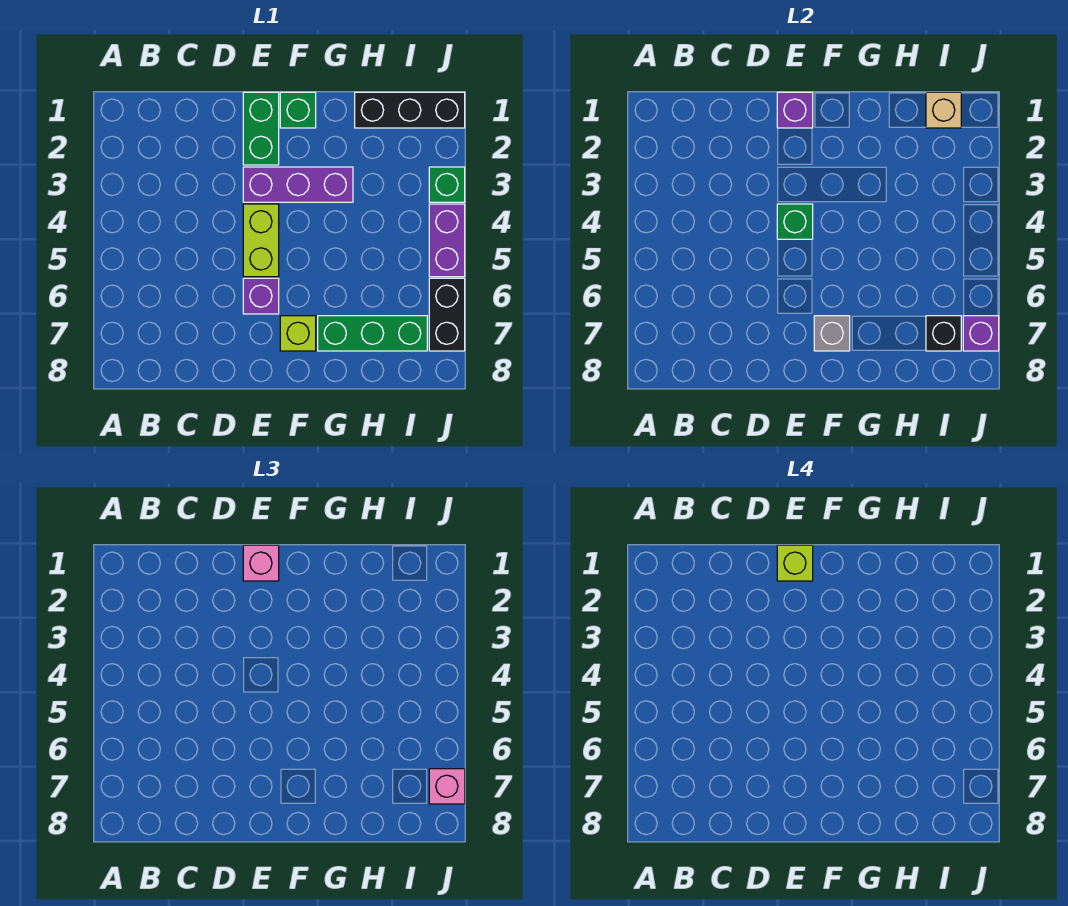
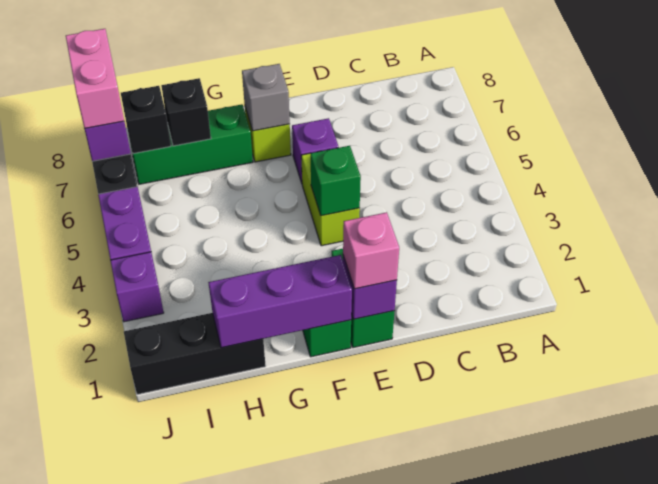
lime brick E1 level 4 -> none
purple brick E3:G3 level 1 -> purple brick F1:H1 level 2
none -> black brick H7 level 2
tan brick I1 level 2 -> none
green brick J3 level 1 -> purple brick J3 level 1
pink brick J7 level 3 -> pink brick J7:J8 level 3

